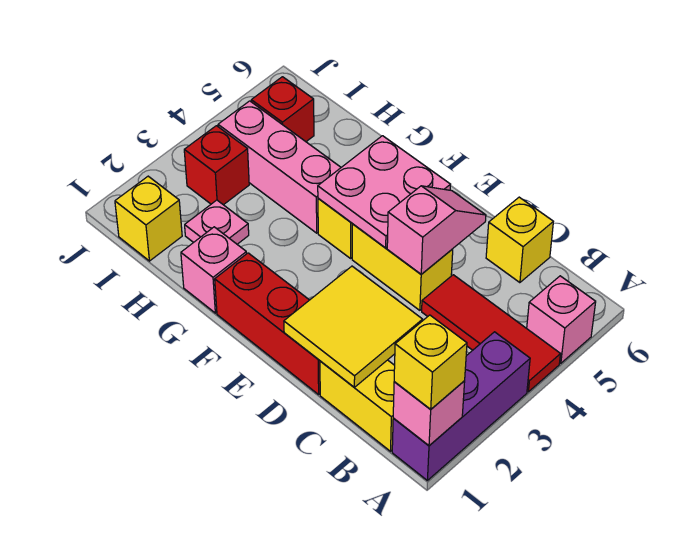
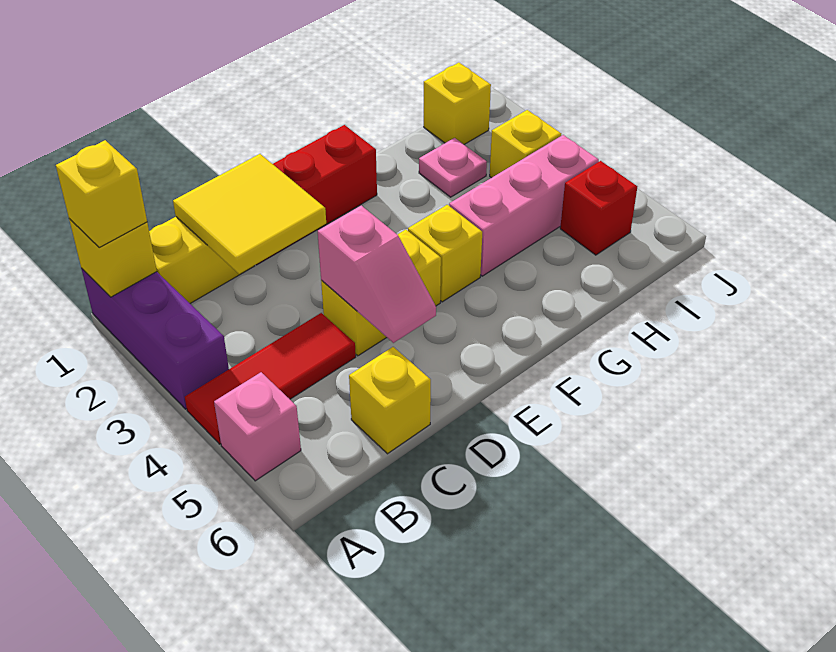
pink brick A1 level 2 -> yellow brick A1 level 2
pink plate E4:F5 level 2 -> none
pink brick G1 level 1 -> none
red brick I3 level 1 -> yellow brick I3 level 1

